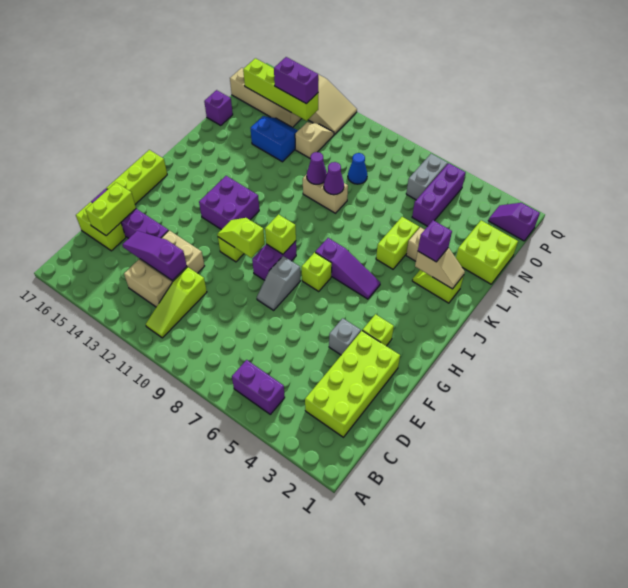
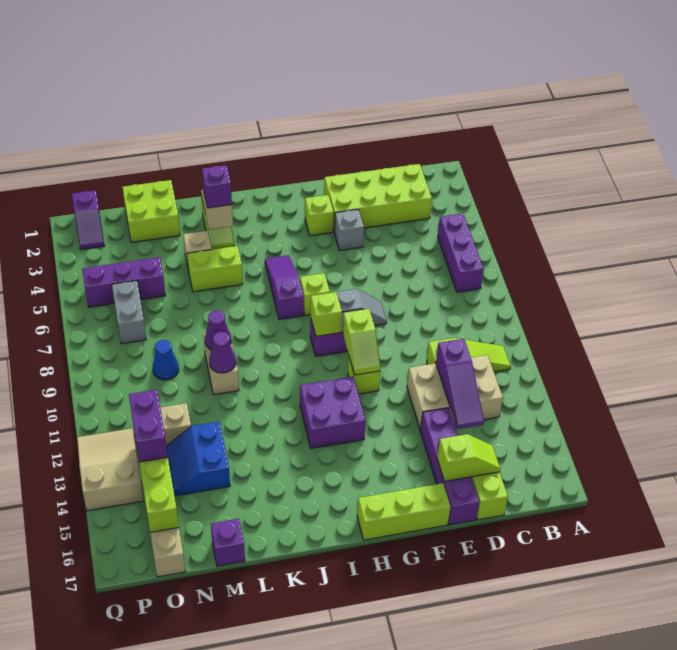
purple brick B5:B6 level 1 -> purple brick B5:B7 level 1
lime brick D16:E16 level 2 -> lime slope D16:E16 level 2 top E
grey brick O6:P6 level 1 -> grey brick O6:O7 level 1

